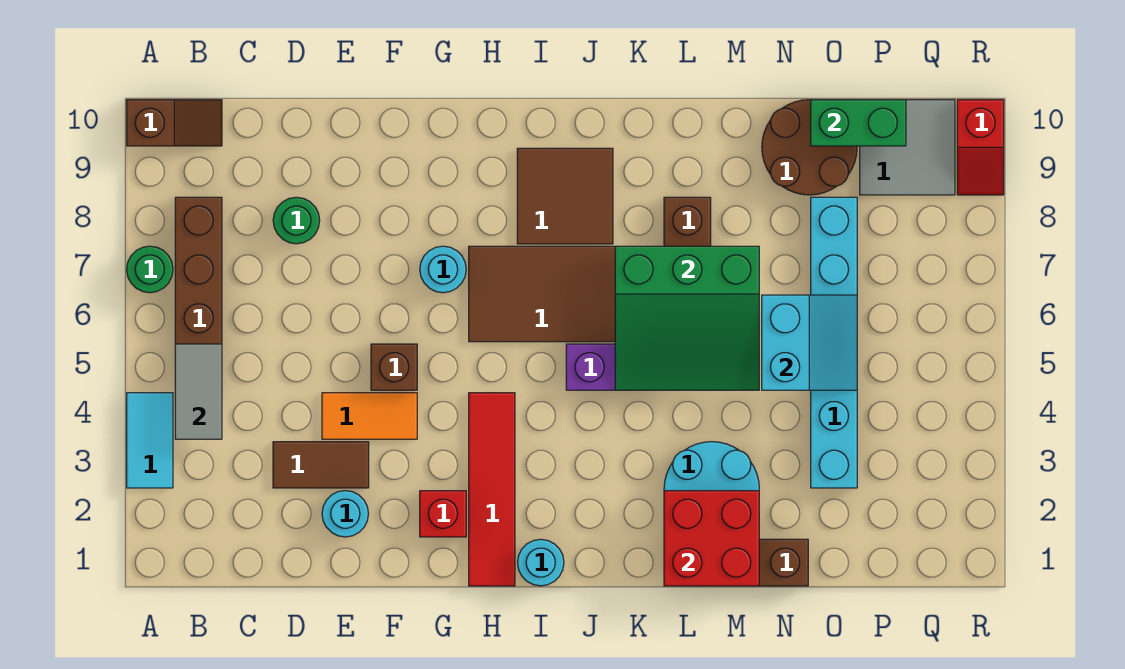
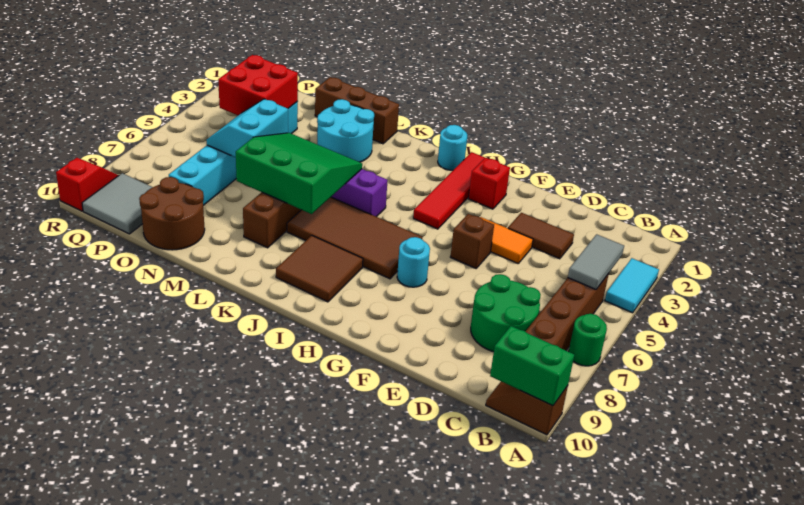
green round brick D8 level 1 -> green round brick C7:D8 level 1
cyan round brick E2 level 1 -> none
red brick L1:M2 level 2 -> red brick O3:P4 level 2
green brick O10:P10 level 2 -> green brick A10:B10 level 2

